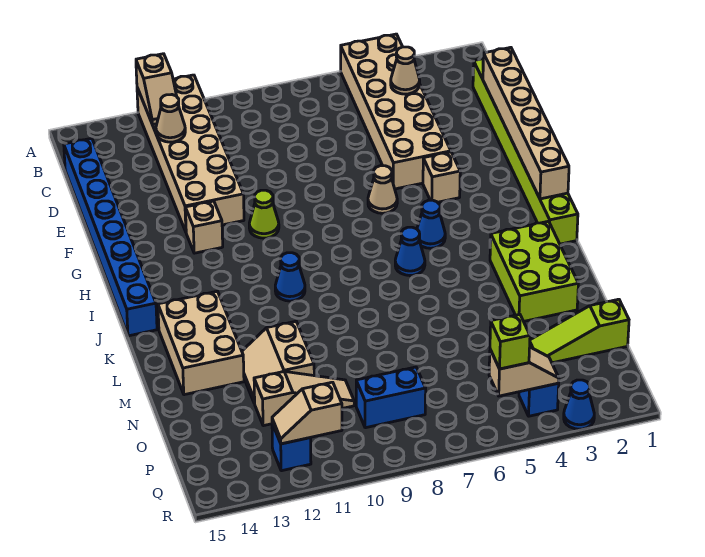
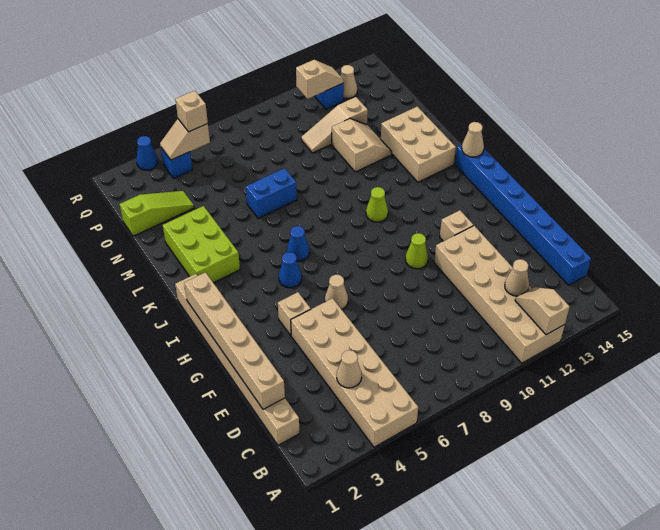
lime brick C1:J1 level 1 -> tan brick C1:J1 level 1
blue cone J10 level 1 -> lime cone J10 level 1
none -> tan cone J15 level 2
blue brick P8:P9 level 1 -> blue brick M6:M7 level 1
lime brick Q5 level 3 -> tan brick Q5 level 3
none -> tan cone Q13 level 1

